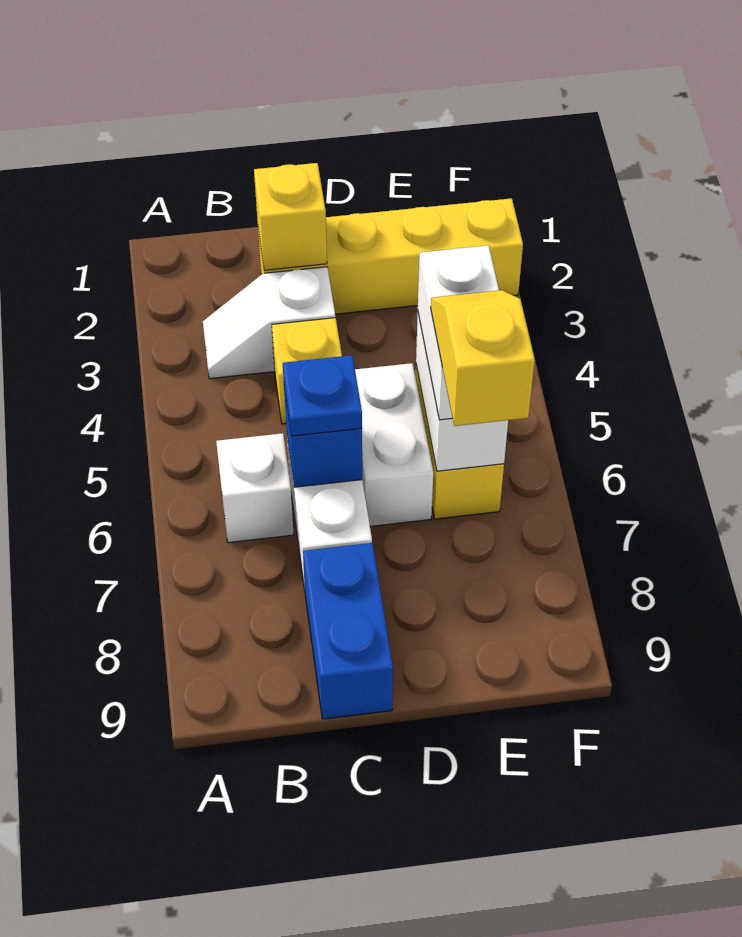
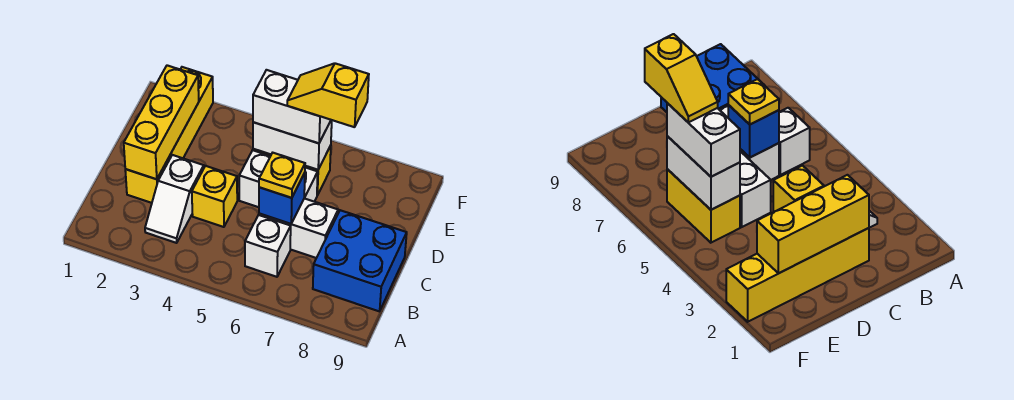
yellow brick C2 level 2 -> yellow brick C2:E2 level 2
blue plate C6 level 3 -> yellow plate C6 level 3
blue brick C8:C9 level 1 -> blue brick B8:C9 level 1

